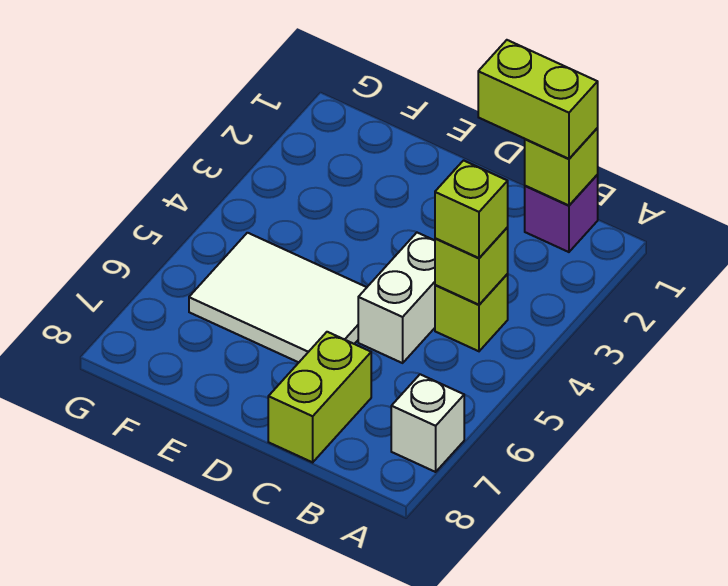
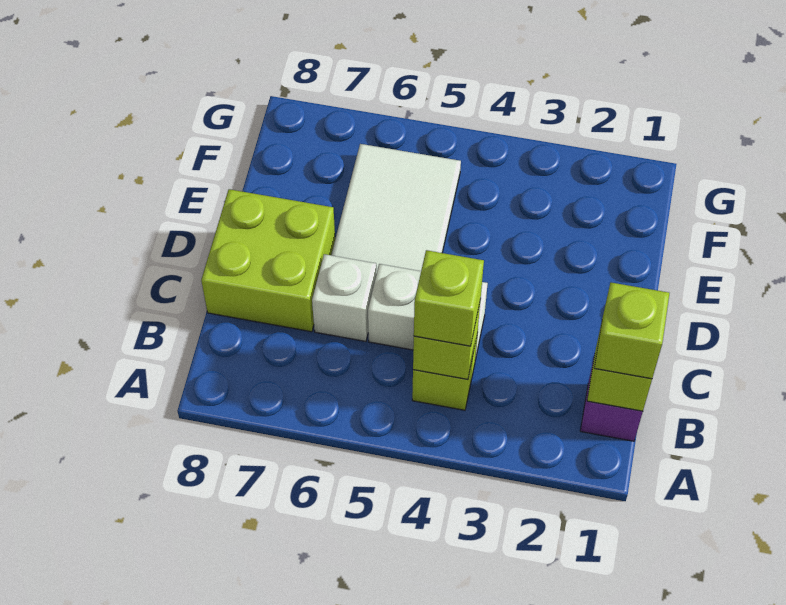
white brick A7 level 1 -> white brick C6 level 1
lime brick B1:C1 level 3 -> lime brick B1 level 3
lime brick C7:C8 level 1 -> lime brick C7:D8 level 1

